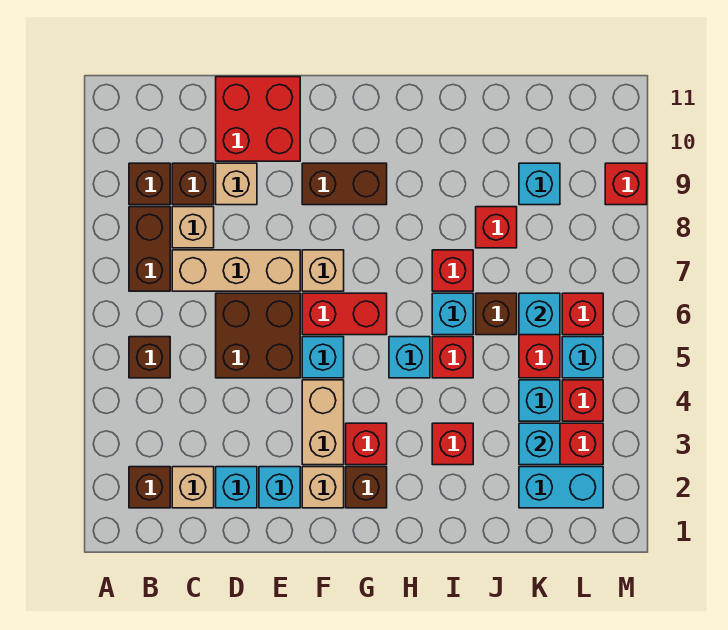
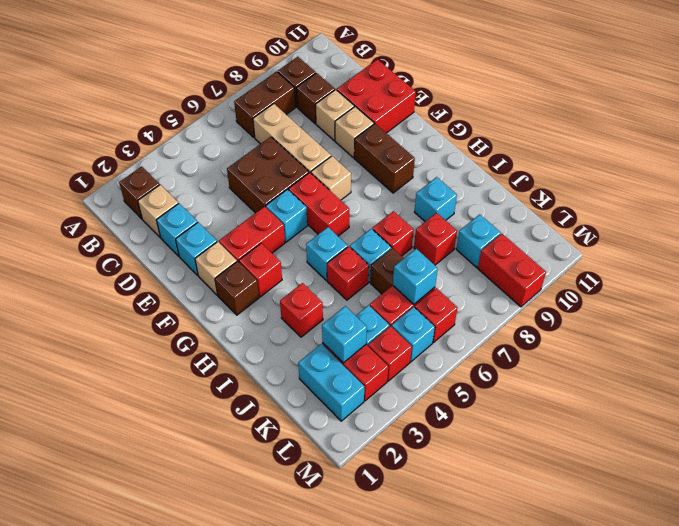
brown brick B5 level 1 -> none
tan brick C8 level 1 -> tan brick E9 level 1
tan brick F3:F4 level 1 -> red brick F3:F4 level 1
none -> cyan brick I9 level 1
red brick M9 level 1 -> red brick L9:M9 level 1

